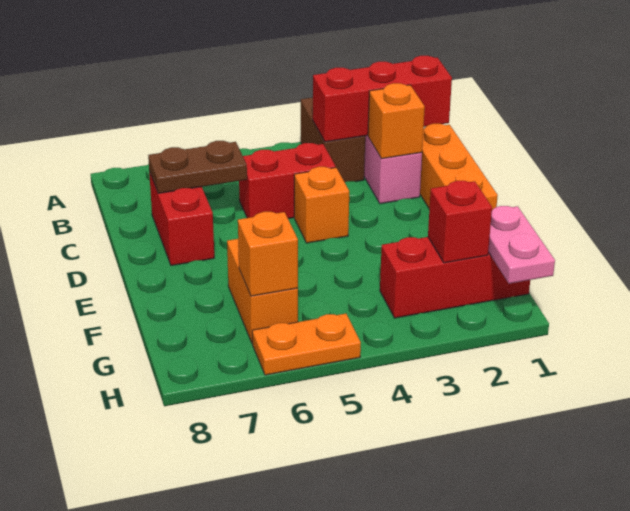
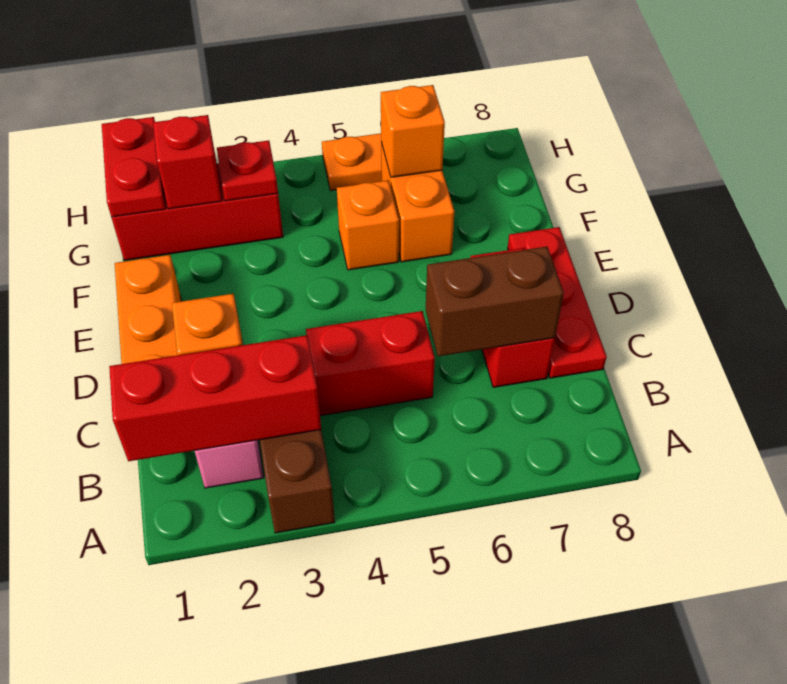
brown plate C6:C7 level 2 -> brown brick C6:C7 level 2
none -> red plate C8:E8 level 1
orange brick D4 level 1 -> orange brick F5 level 1
pink plate G1:H1 level 2 -> red plate G1:H1 level 2
none -> red plate G3 level 2

